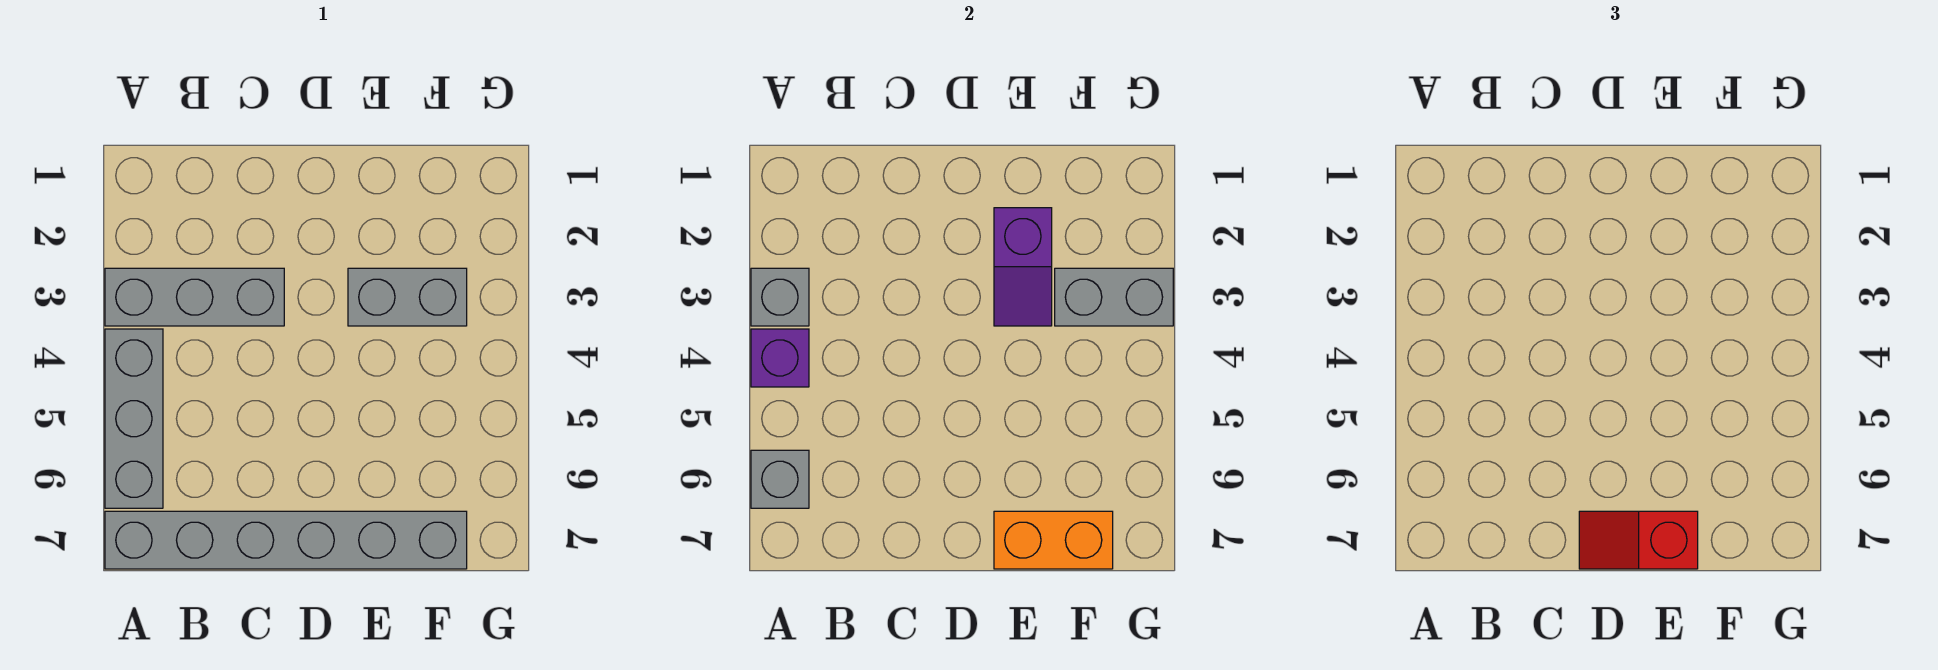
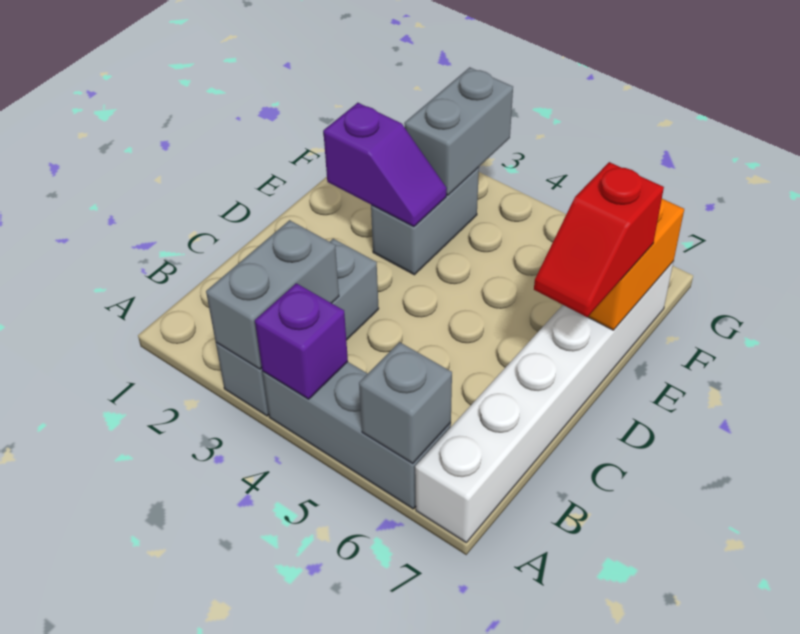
grey brick A3 level 2 -> grey brick A3:B3 level 2
grey brick A7:F7 level 1 -> white brick A7:F7 level 1

